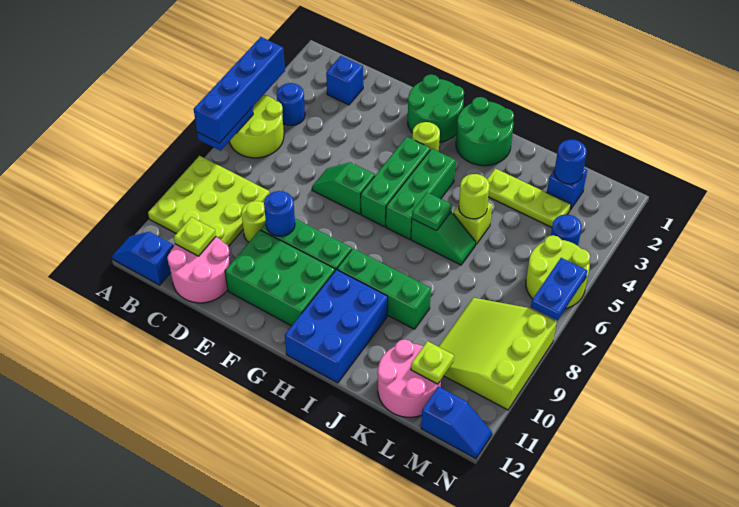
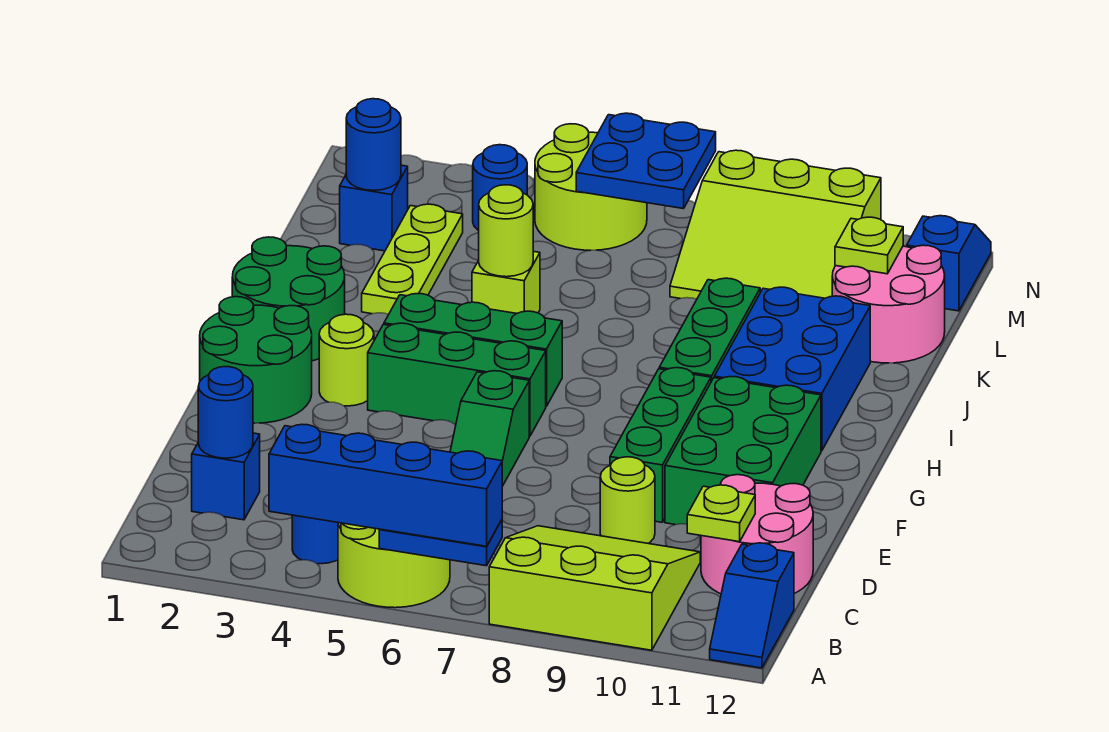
lime plate A8:C10 level 1 -> lime slope A8:C10 level 1 top A
blue round brick E9 level 2 -> blue round brick C2 level 2
blue brick H10:I12 level 1 -> blue brick H10:J11 level 1
green slope I6:J6 level 1 top I -> none
green plate I6 level 2 -> none
blue plate N6:N7 level 2 -> blue plate M6:N7 level 2

